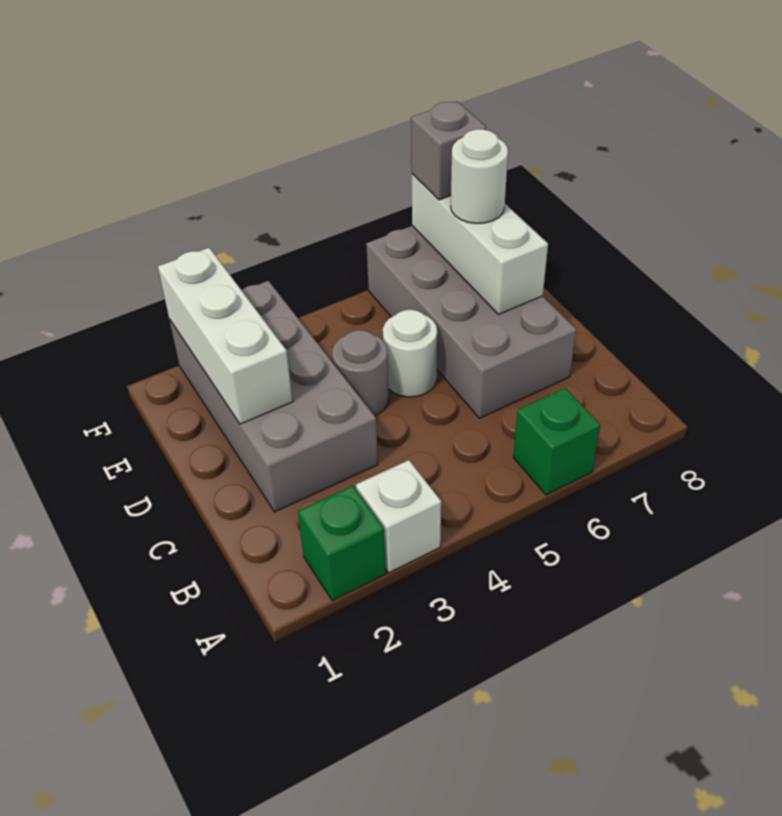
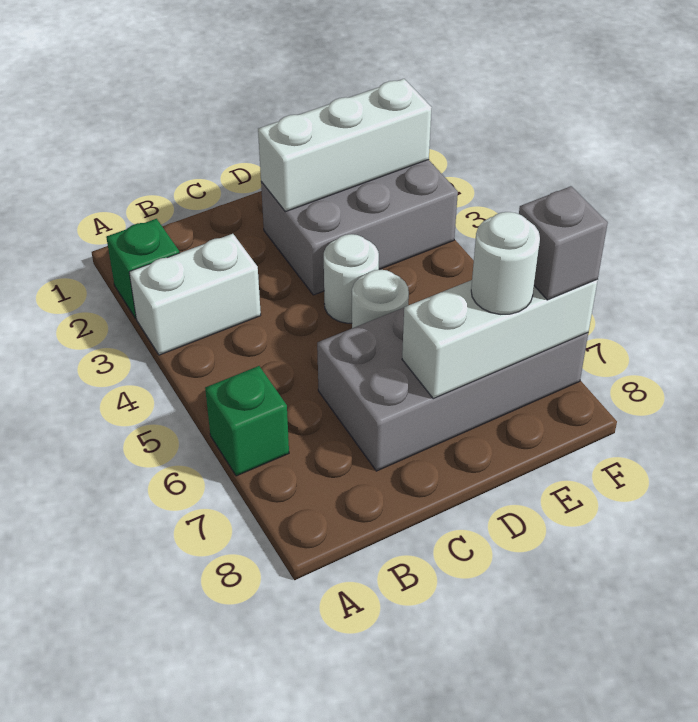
white brick A3 level 1 -> white brick A3:B3 level 1
grey brick C2:F3 level 1 -> grey brick D2:F3 level 1
grey round brick D4 level 1 -> white round brick D4 level 1

